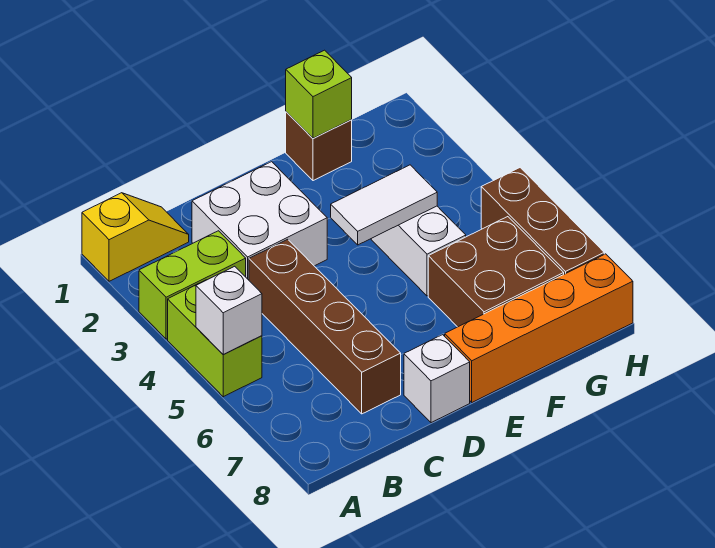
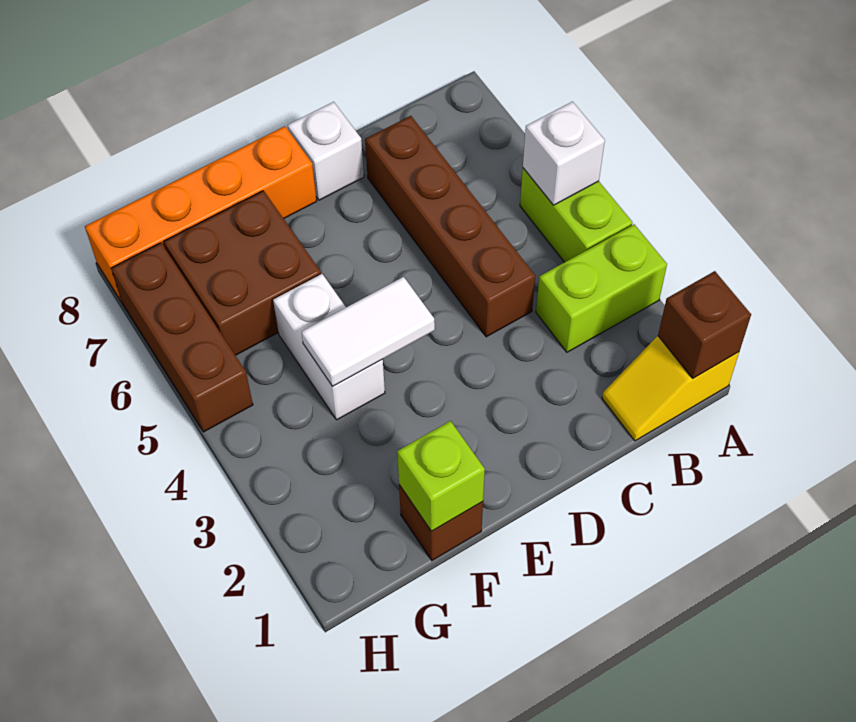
none -> brown brick A1 level 2
white brick C2:D3 level 1 -> none

